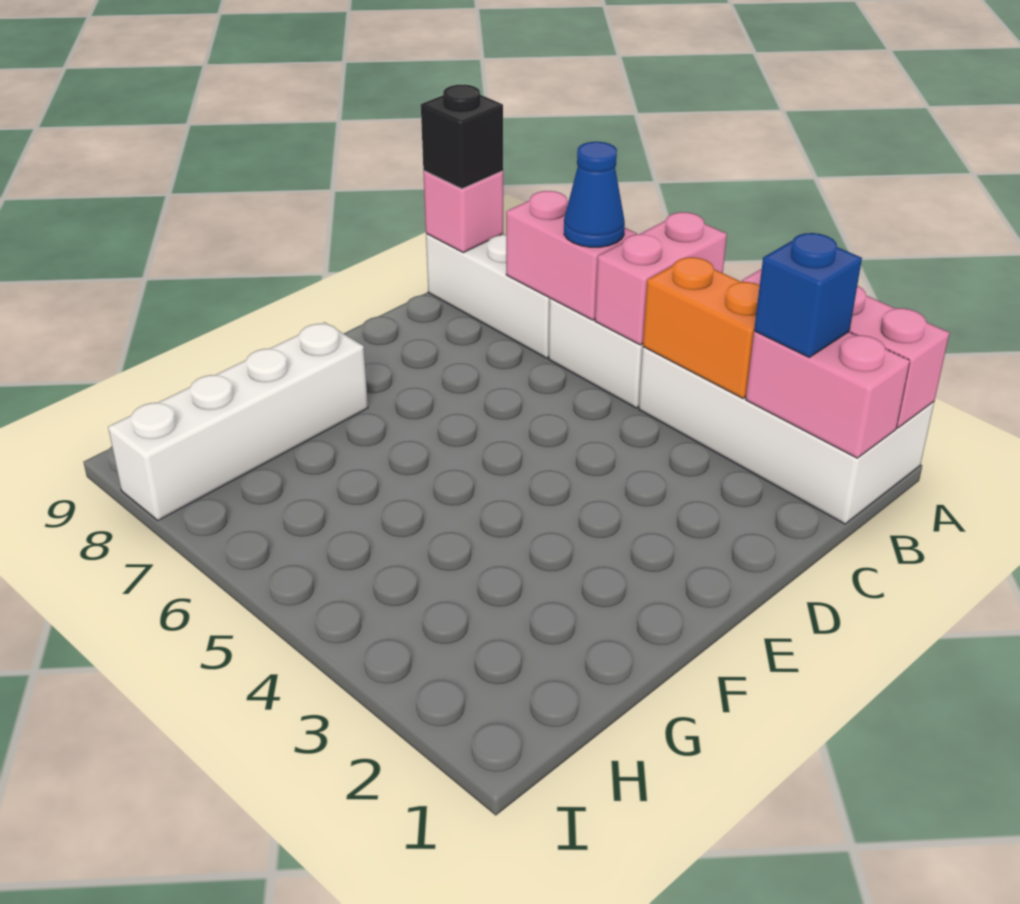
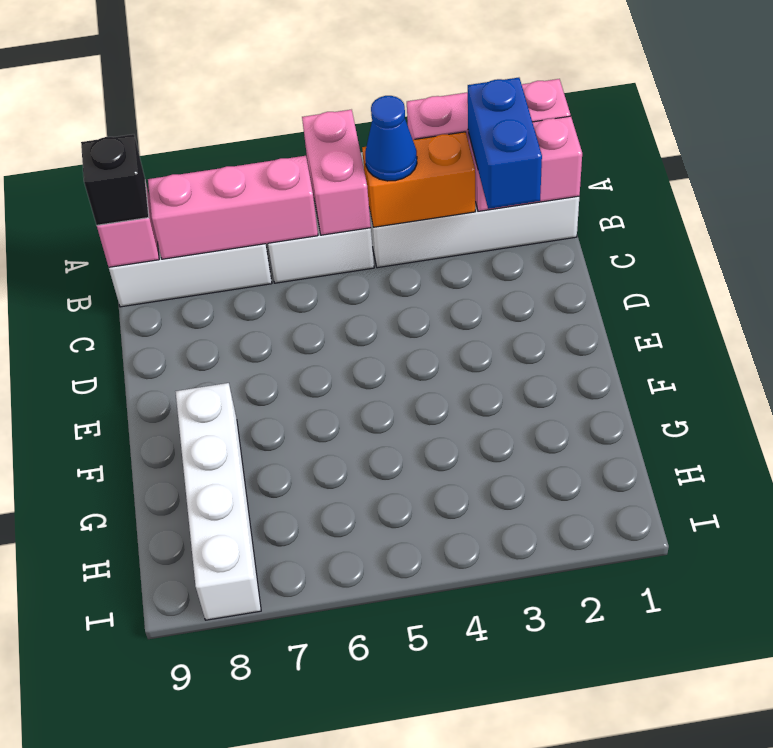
blue brick B2 level 3 -> blue brick B2:C2 level 3
pink brick B6:B7 level 2 -> pink brick B6:B8 level 2
blue cone B6 level 3 -> blue cone B4 level 3

